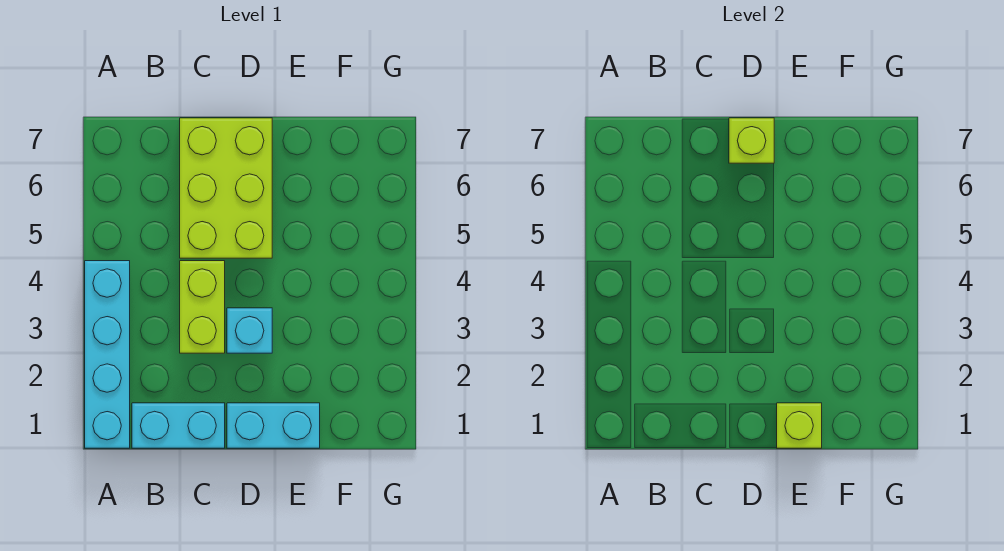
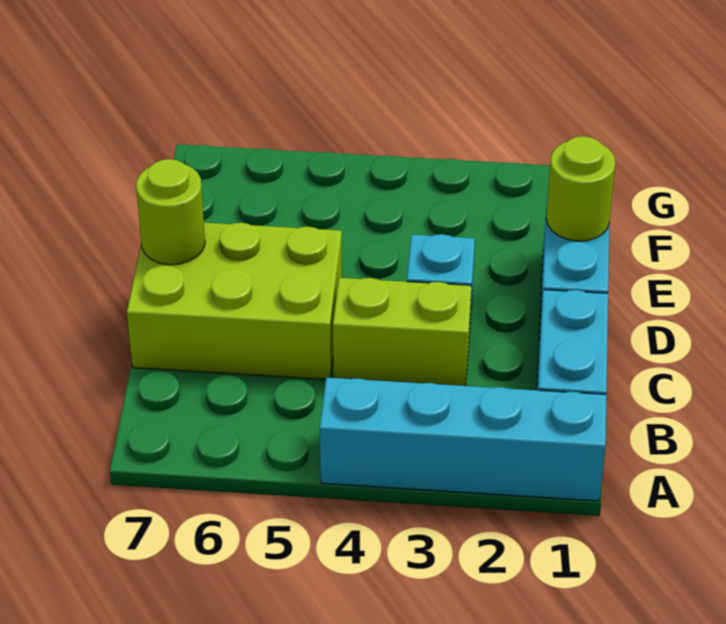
lime brick D7 level 2 -> lime round brick D7 level 2
lime brick E1 level 2 -> lime round brick E1 level 2

